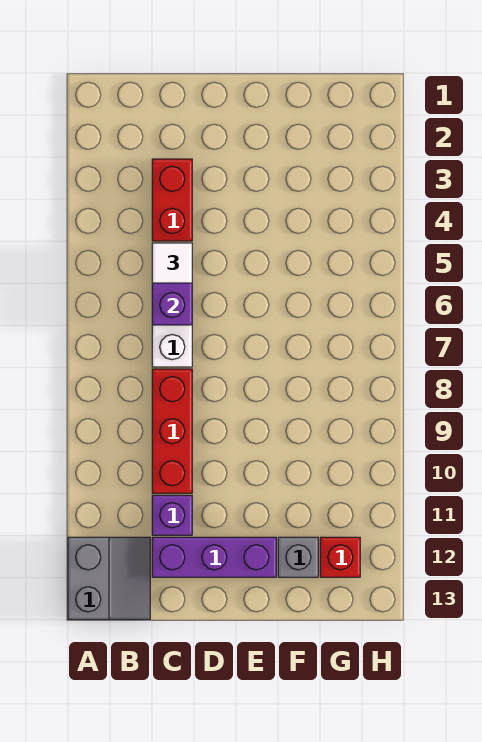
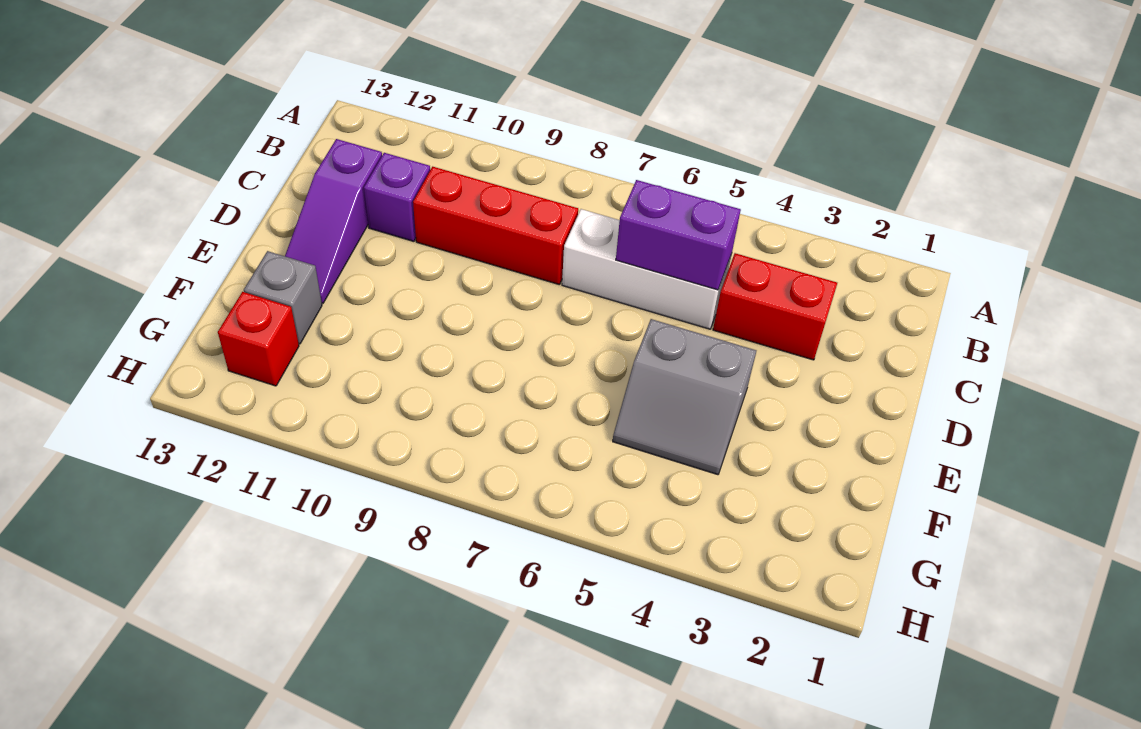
grey slope A12:B13 level 1 top A -> grey slope E4:F5 level 1 top E
white tile C5 level 3 -> none
purple brick C12:E12 level 1 -> purple slope C12:E12 level 1 top C

